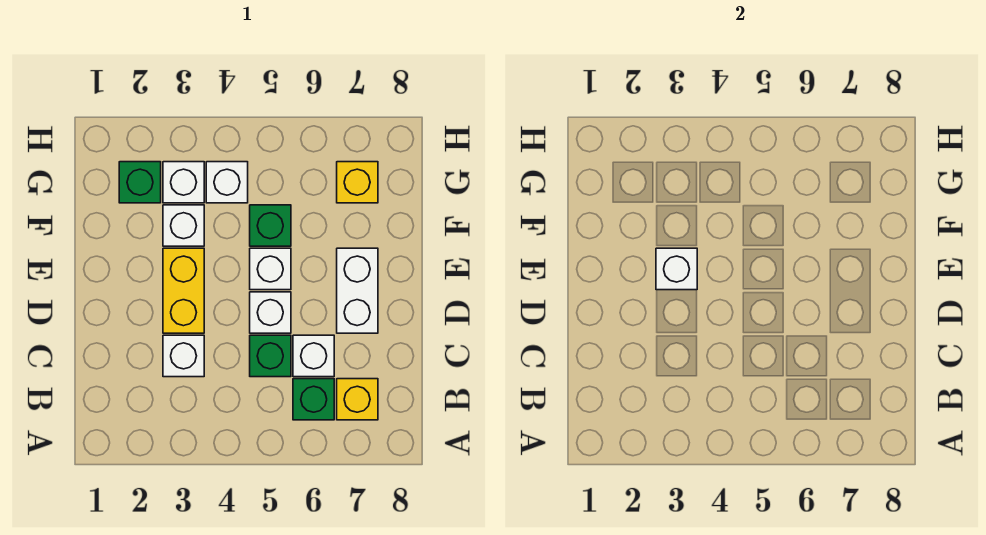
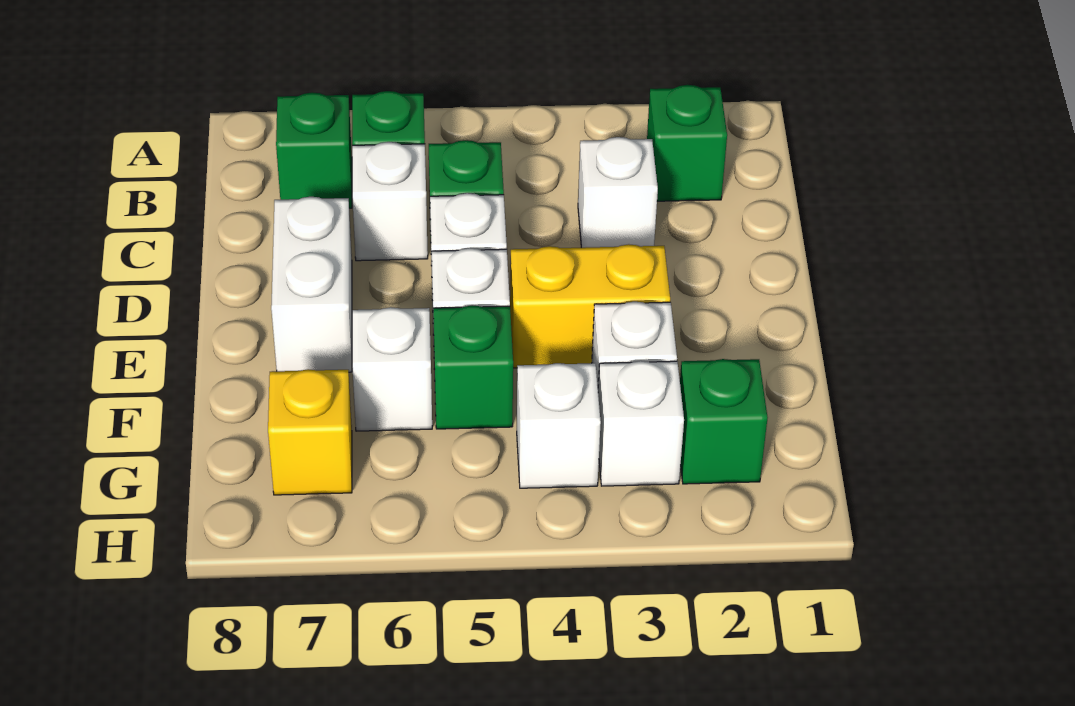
none -> green brick B2 level 1
yellow brick B7 level 1 -> green brick B7 level 1
yellow brick D3:E3 level 1 -> yellow brick E3:E4 level 1
white brick E3 level 2 -> white brick F6 level 1

